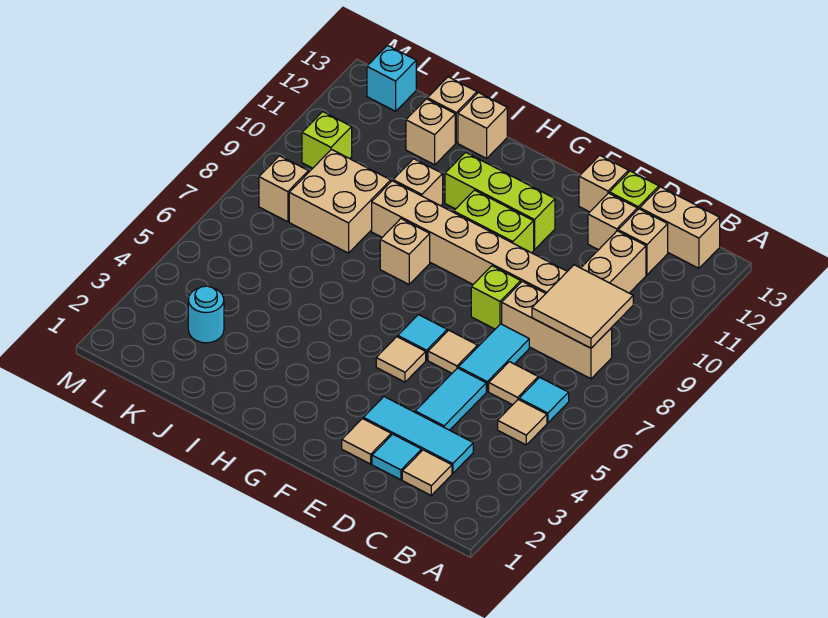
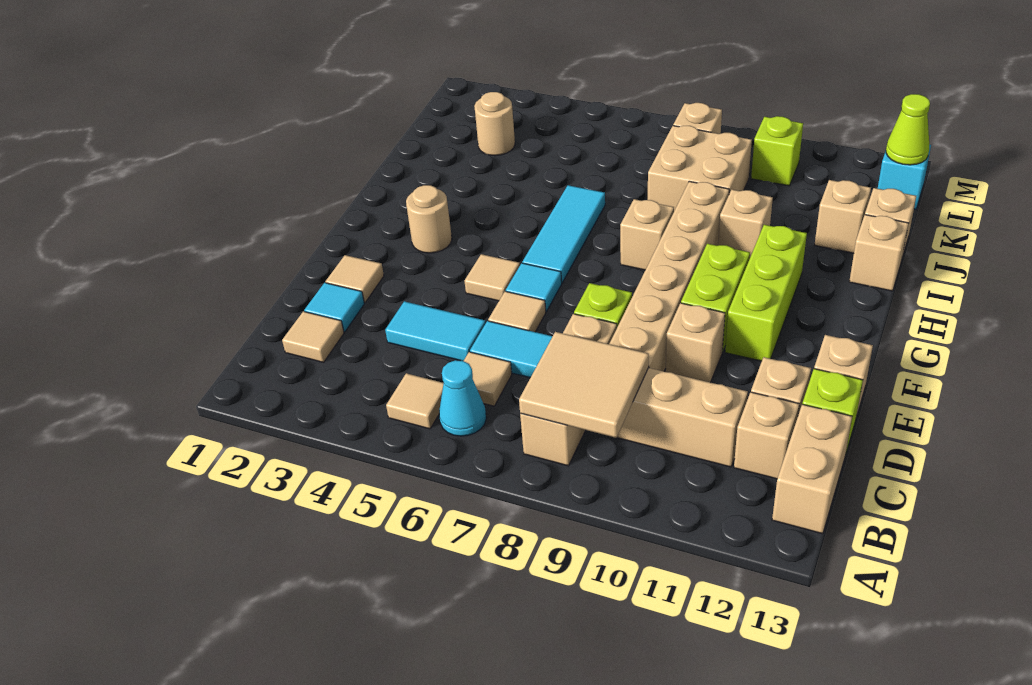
cyan tile B6 level 1 -> cyan cone B6 level 1
cyan tile C3:E3 level 1 -> cyan tile G6:I6 level 1
none -> tan brick E10 level 1
none -> tan round brick G3 level 1
cyan round brick K3 level 1 -> tan round brick K3 level 1
none -> lime cone L13 level 2

